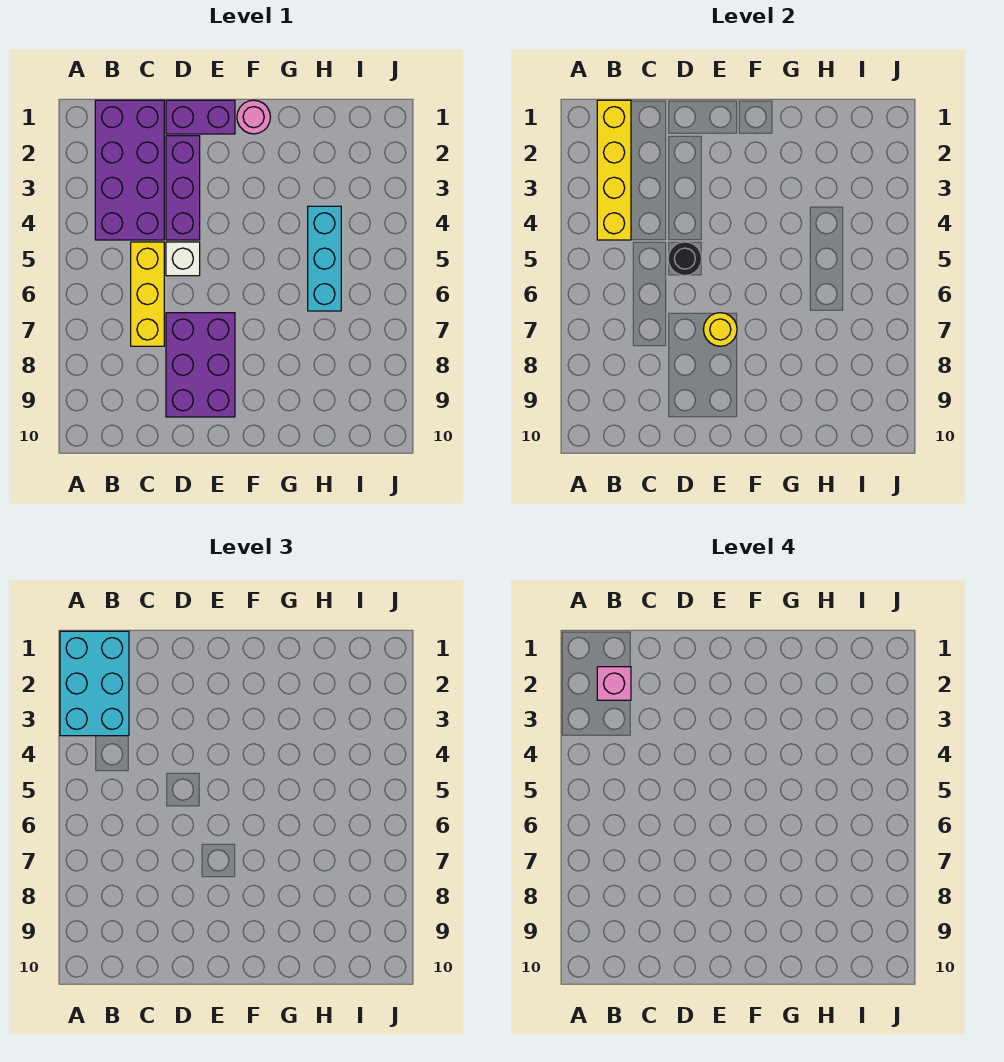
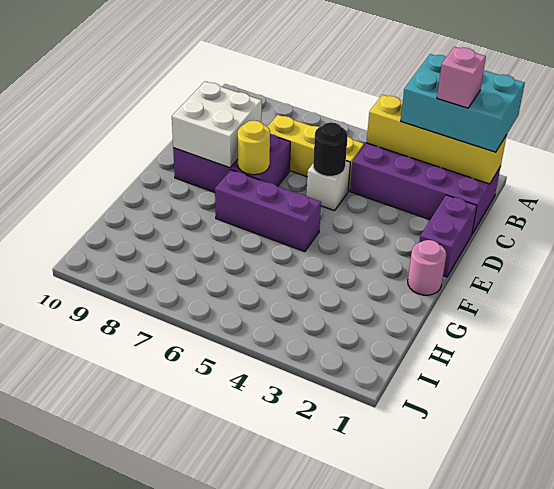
purple brick D2:D4 level 1 -> purple brick F5:F7 level 1
none -> white brick D8:E9 level 2
cyan brick H4:H6 level 1 -> none

